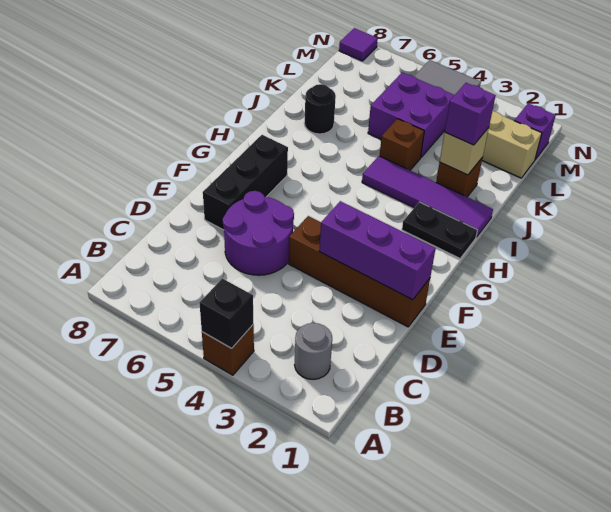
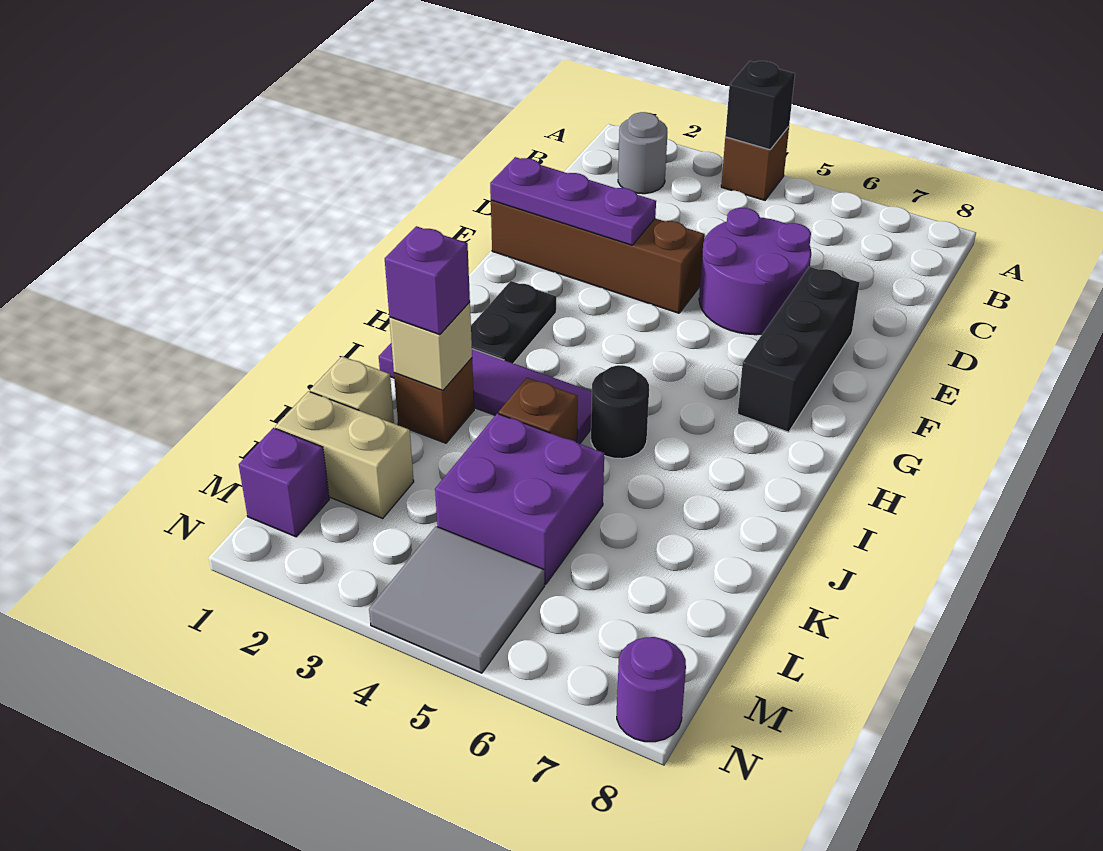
purple brick E1:E3 level 2 -> purple plate E1:E3 level 2
black plate H1:H2 level 1 -> black plate G2:H2 level 1
black round brick J7 level 1 -> black round brick I5 level 1
none -> tan brick K1 level 1
purple tile N8 level 1 -> purple round brick N8 level 1

